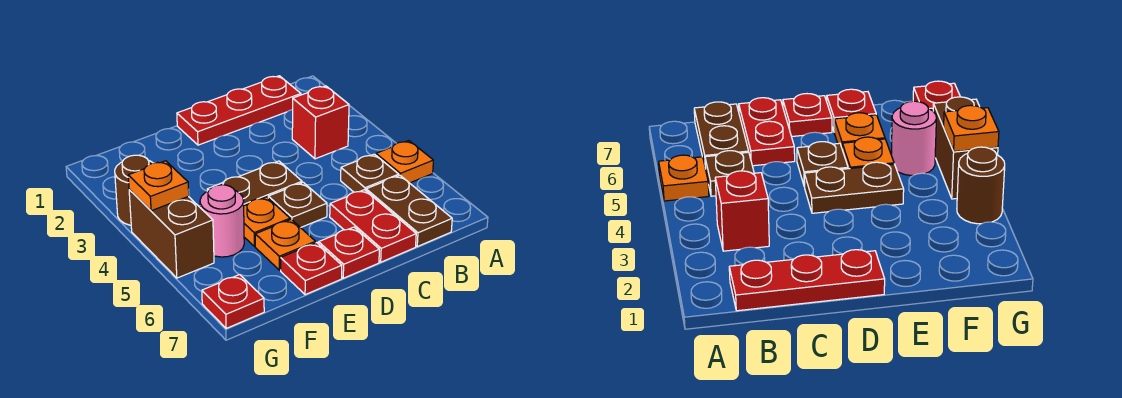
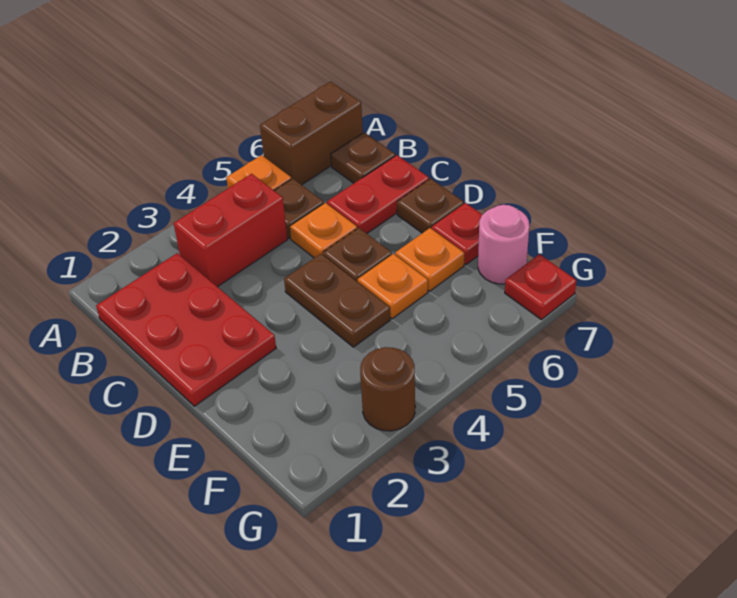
red plate B1:D1 level 1 -> red plate B1:D2 level 1
red brick B3 level 1 -> red brick B3:B4 level 1
brown plate B6:B7 level 1 -> brown plate B7 level 1
red plate D7 level 1 -> brown plate D7 level 1
pink round brick F5 level 1 -> pink round brick F7 level 1
brown brick G4:G5 level 1 -> brown brick A6:A7 level 1
orange plate G4 level 2 -> orange plate C5 level 1

